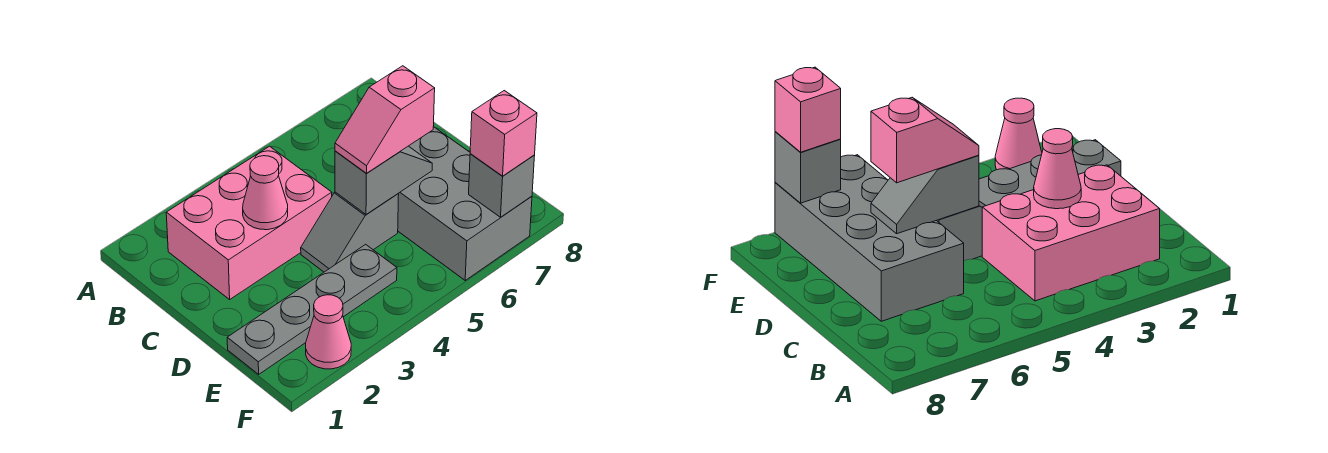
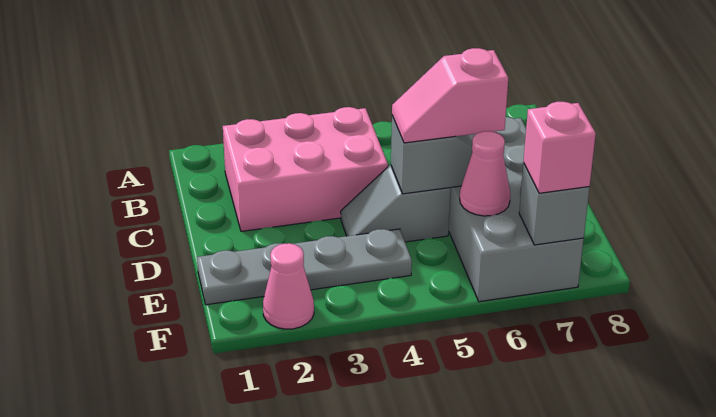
pink cone C3 level 2 -> pink cone E6 level 2

